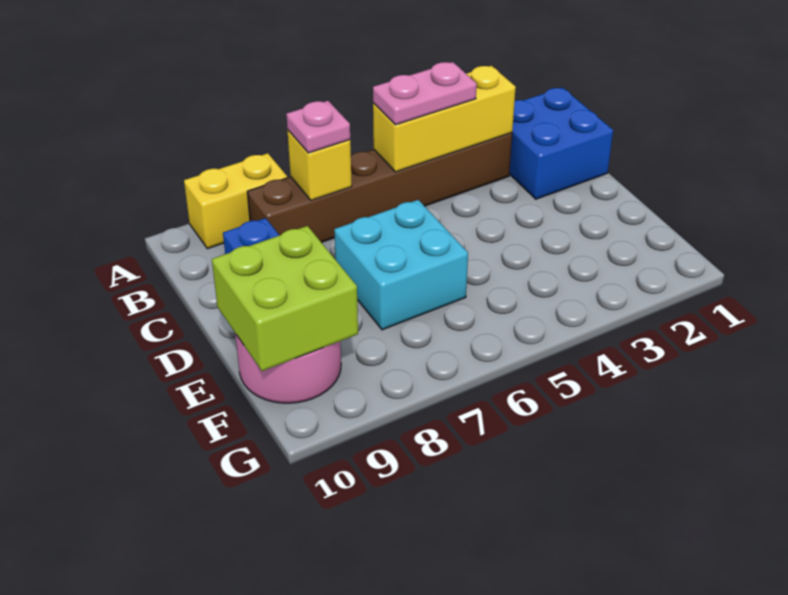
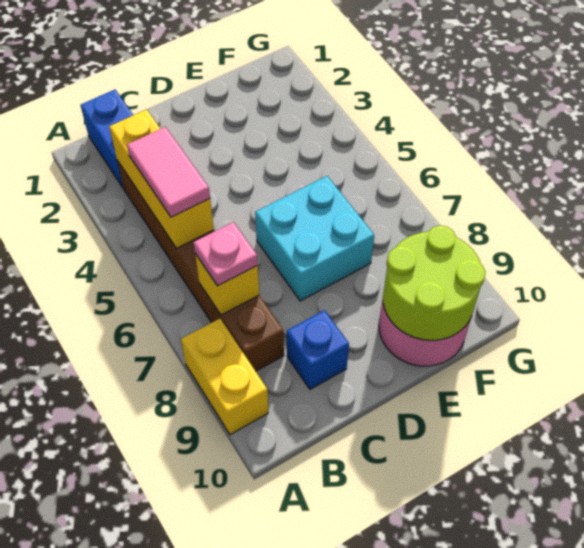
blue brick B1:C2 level 1 -> blue brick B1:B2 level 1
pink plate B4:B5 level 3 -> pink tile B4:B5 level 3
lime brick E9:F10 level 2 -> lime round brick E9:F10 level 2

